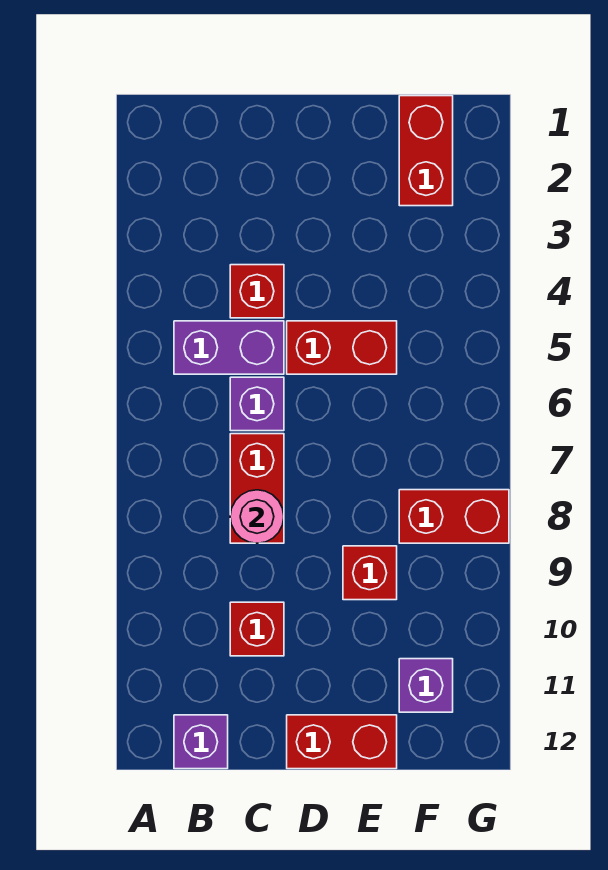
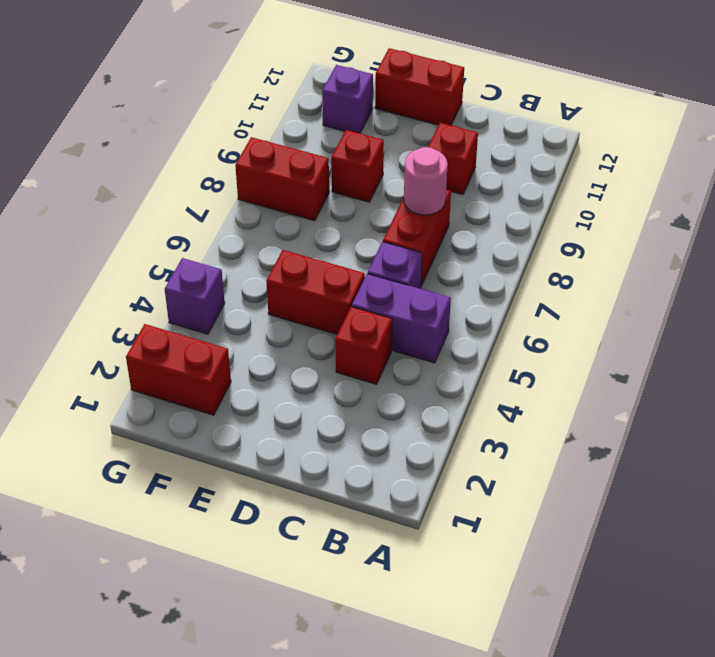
purple brick B12 level 1 -> purple brick G4 level 1
red brick F1:F2 level 1 -> red brick F2:G2 level 1

